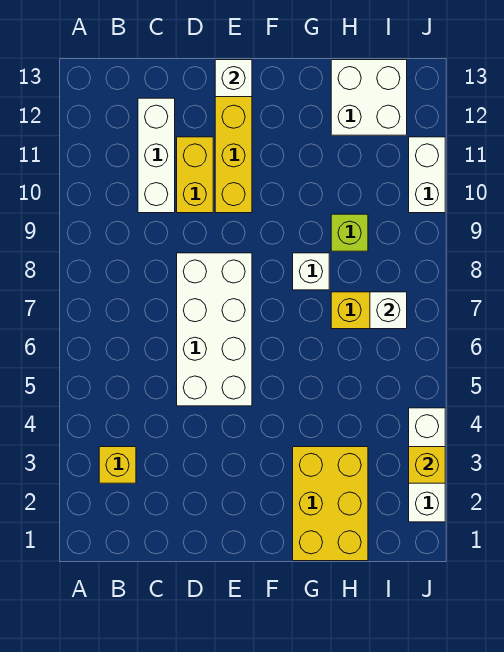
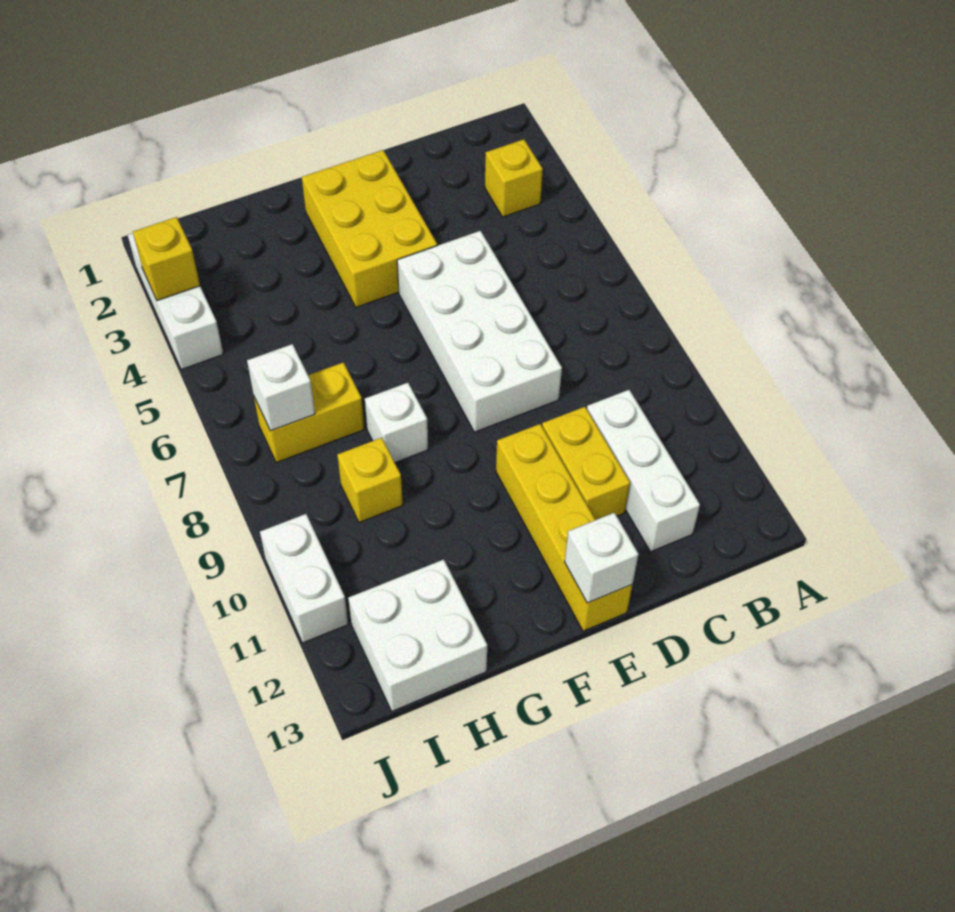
yellow brick G1:H3 level 1 -> yellow brick E2:F4 level 1
lime brick H9 level 1 -> yellow brick H9 level 1

